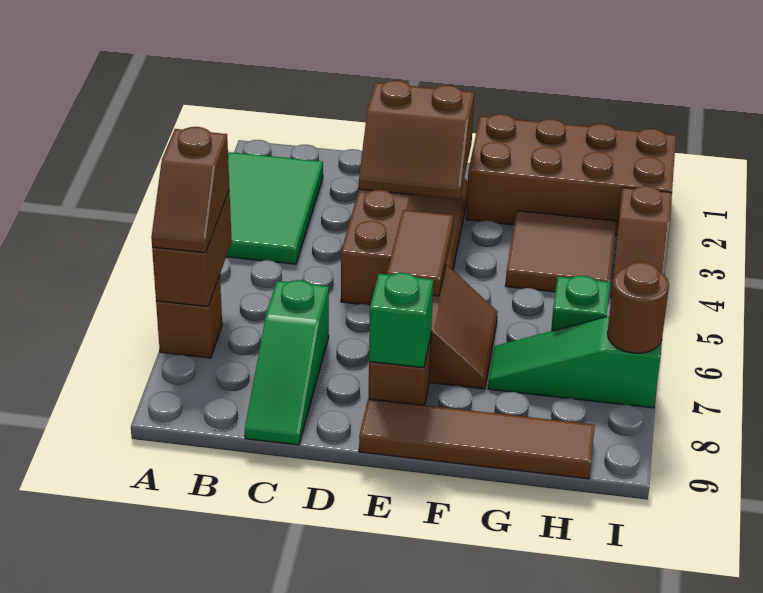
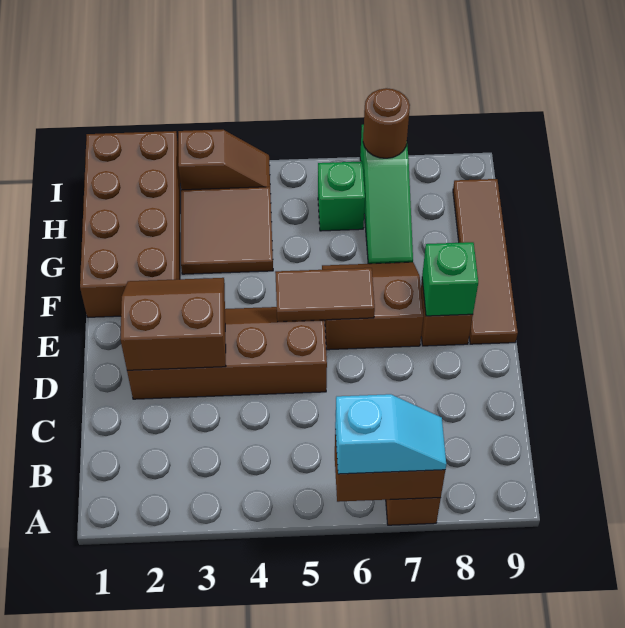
green tile A2:B4 level 1 -> none
brown slope A6:A7 level 3 top 6 -> cyan slope A6:A7 level 3 top 6
green slope C7:C9 level 1 top 7 -> none
brown slope D2:E3 level 2 top 2 -> brown slope D2:E3 level 2 top D

